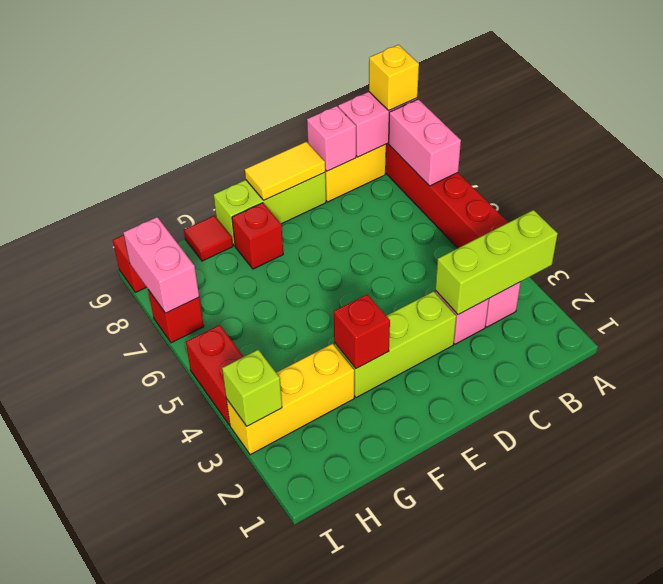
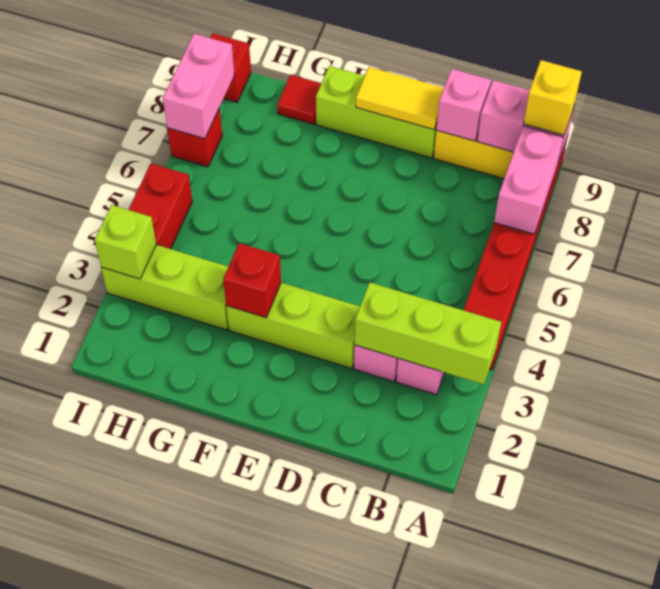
red brick F8 level 1 -> none
yellow brick G3:I3 level 1 -> lime brick G3:I3 level 1

